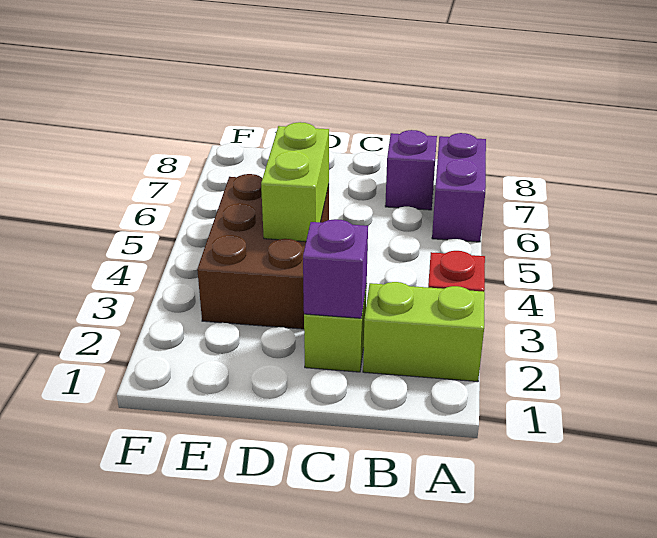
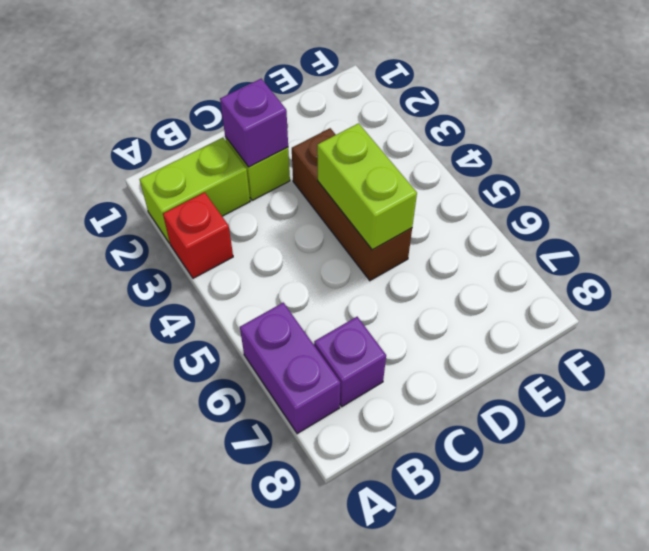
brown brick D3:E5 level 1 -> brown brick D3:D5 level 1

